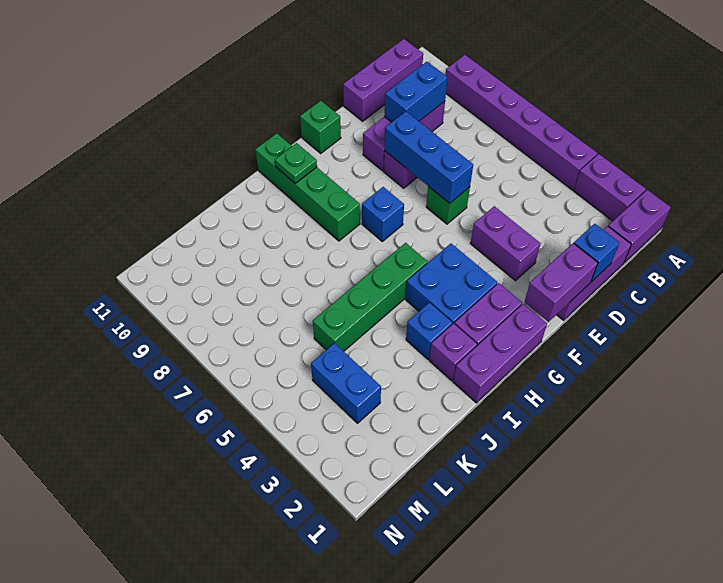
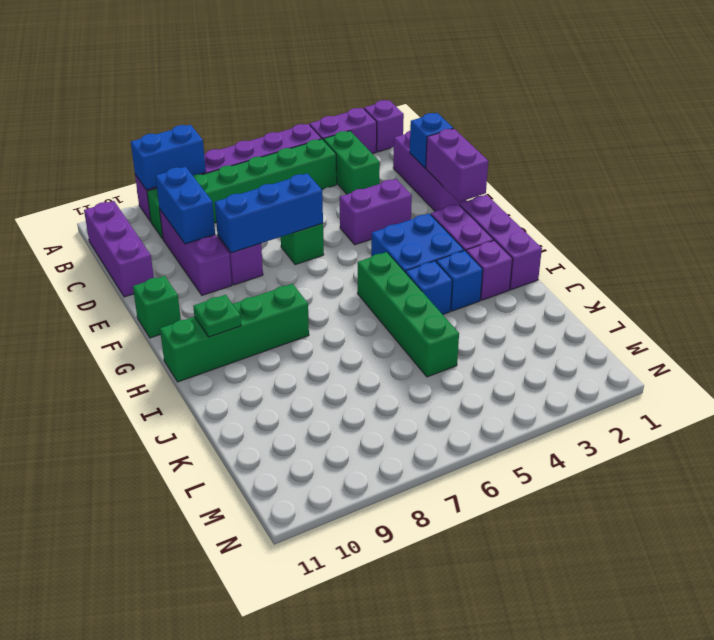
purple brick A1:B1 level 1 -> purple brick A1 level 1
none -> green brick B3:C3 level 1
none -> green brick B4:B9 level 1
blue brick G7 level 1 -> blue brick I4 level 1
blue brick L3:L4 level 1 -> blue brick A8:A9 level 2

